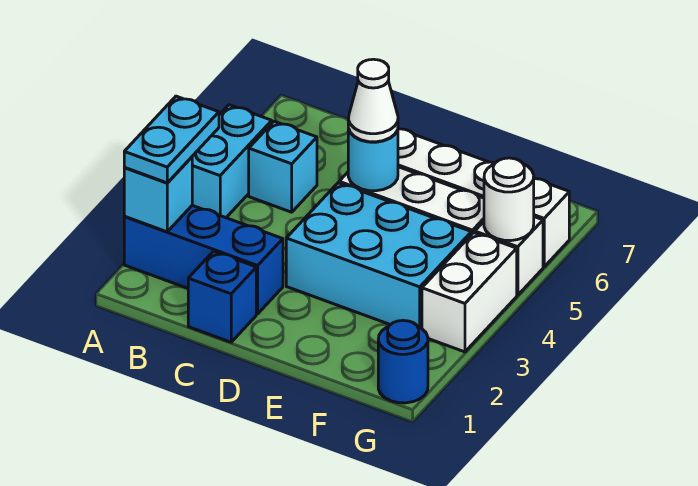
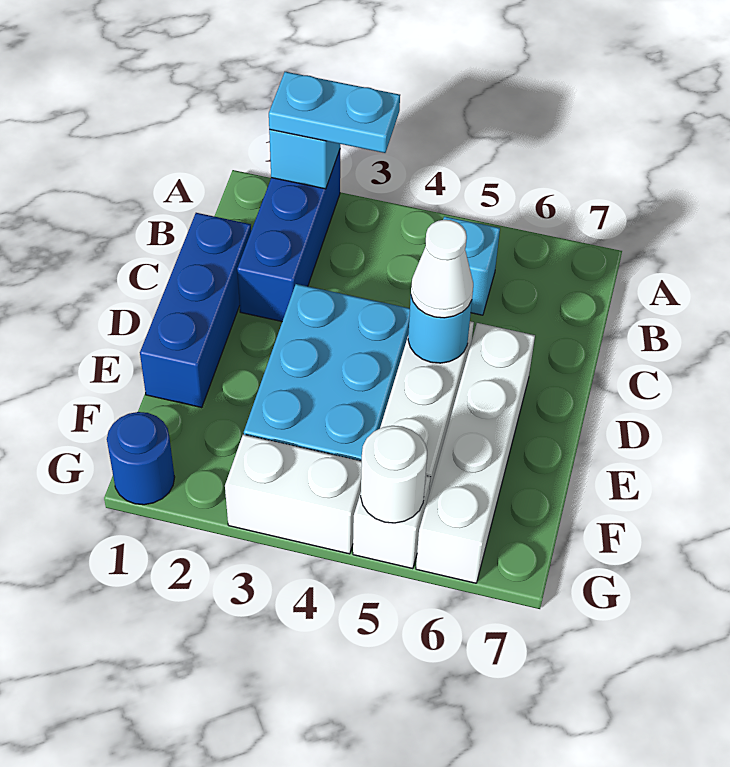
cyan brick A4:A5 level 1 -> none
blue brick C1 level 1 -> blue brick C1:E1 level 1

